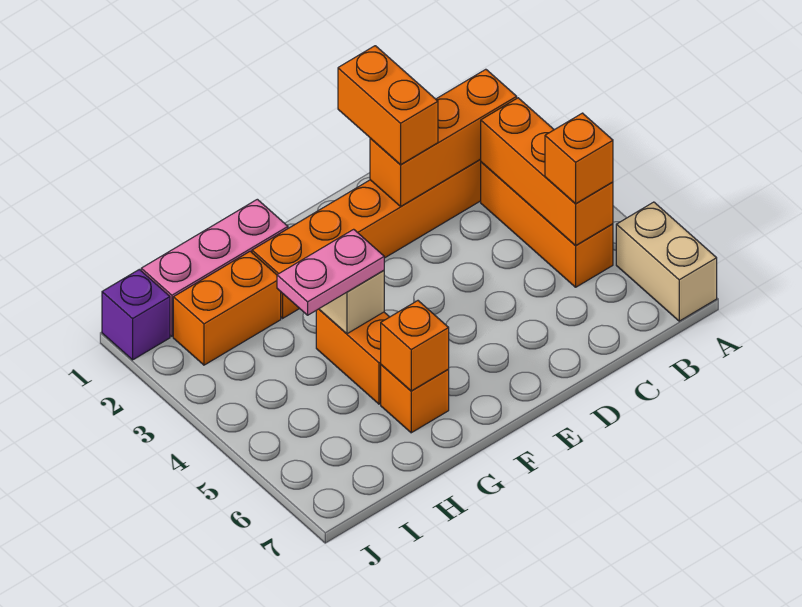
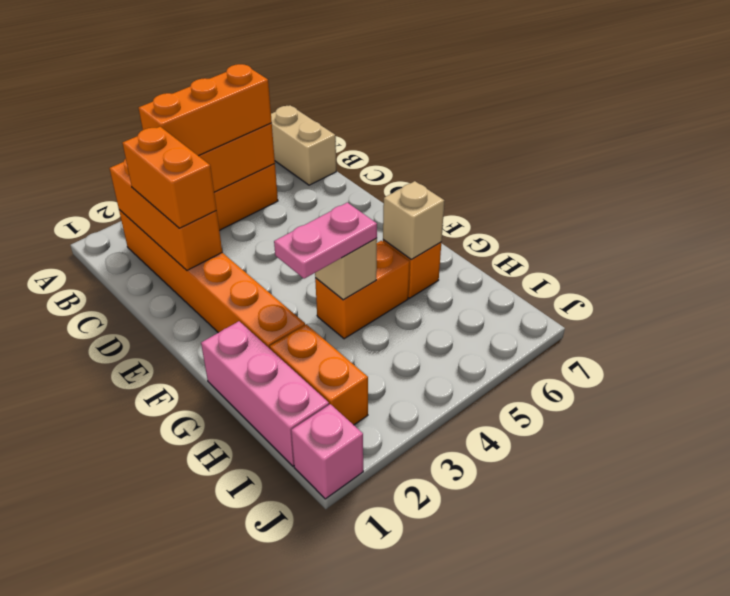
tan brick A6:A7 level 1 -> tan brick A7:B7 level 1
orange brick B5 level 3 -> orange brick B3:B5 level 3
orange brick D1:D2 level 3 -> orange brick C2:D2 level 3
pink plate G4:H4 level 3 -> pink plate G3:G4 level 3
orange brick G6 level 2 -> tan brick G6 level 2
purple brick J1 level 1 -> pink brick J1 level 1

